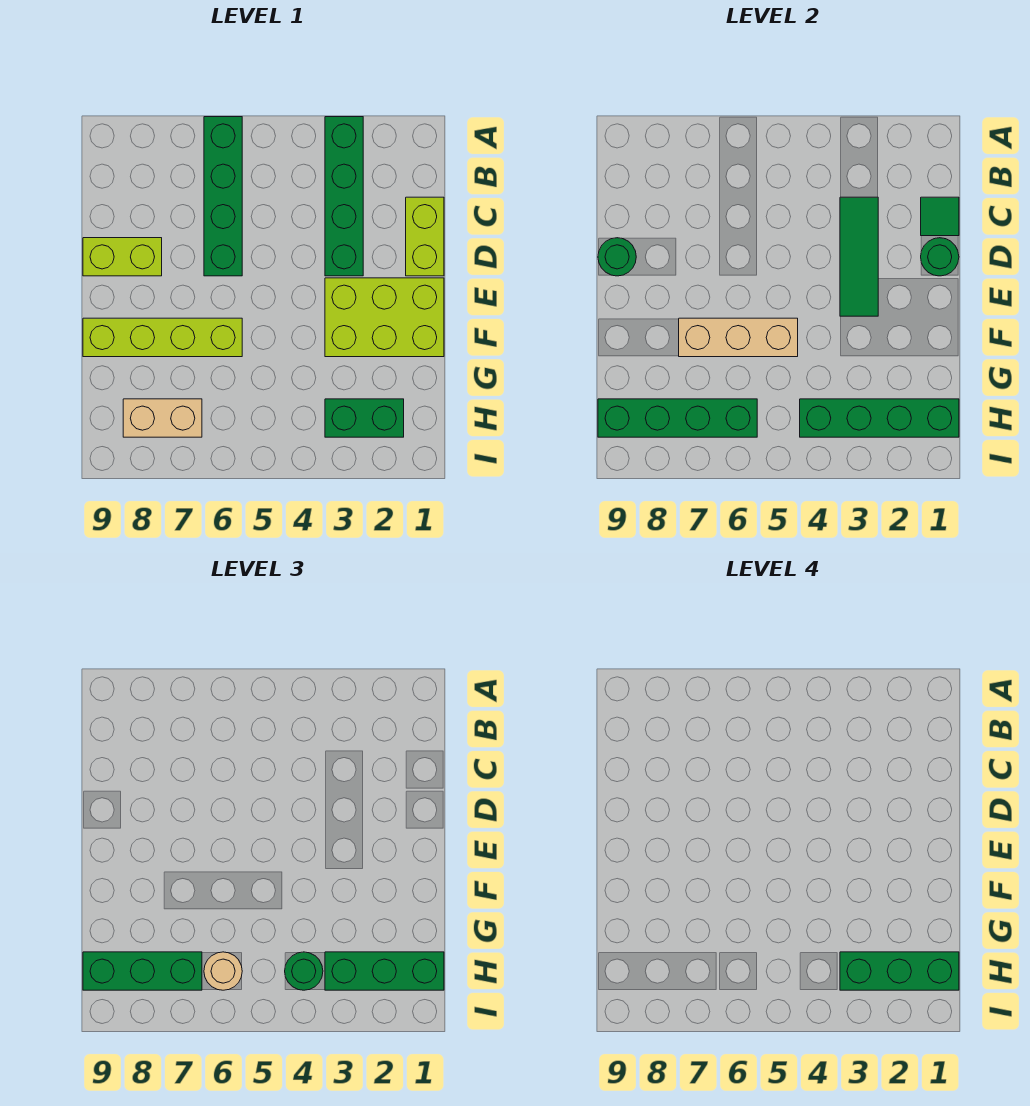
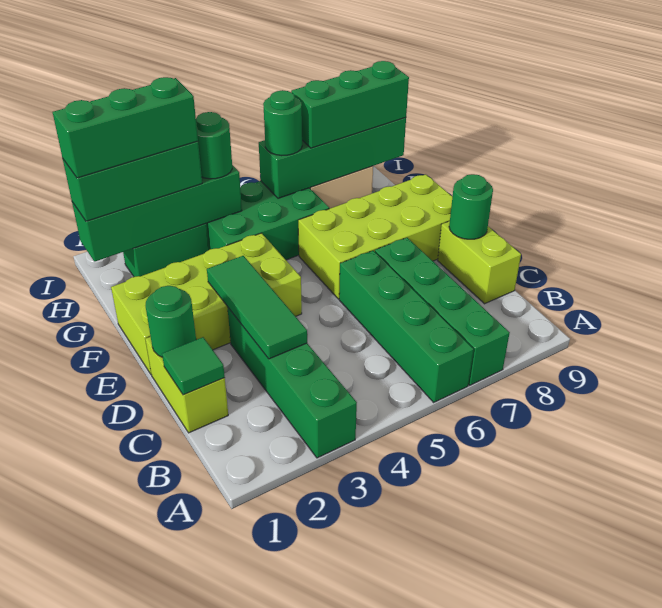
none -> green brick A7:D7 level 1
lime brick D8:D9 level 1 -> lime brick C9:D9 level 1
lime brick E1:F3 level 1 -> lime brick E1:F4 level 1
tan brick F5:F7 level 2 -> none
lime brick F6:F9 level 1 -> lime brick E6:F9 level 1
none -> green brick G4:H6 level 1
tan round brick H6 level 3 -> green round brick H6 level 3

